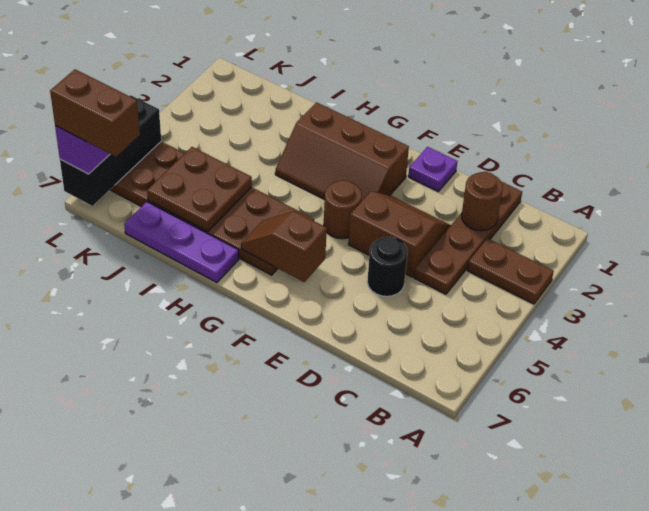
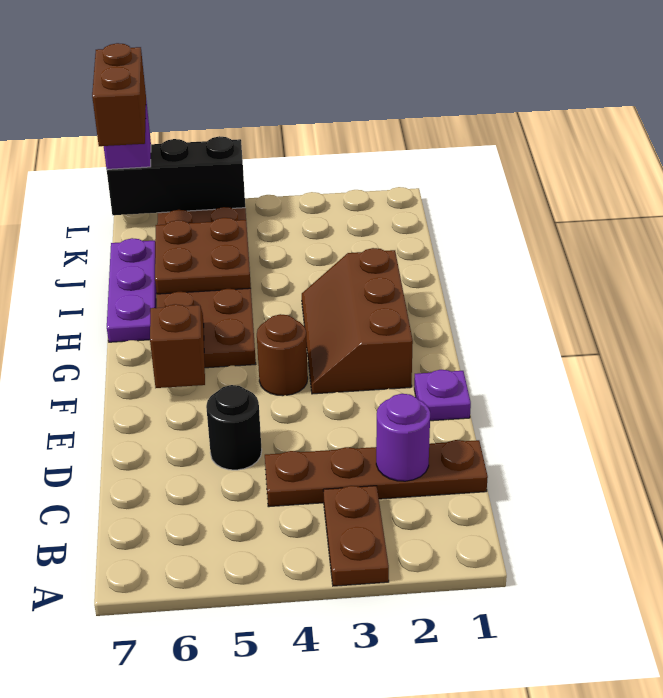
brown round brick C2 level 2 -> purple round brick C2 level 2
brown slope D3:E4 level 1 top 4 -> none

